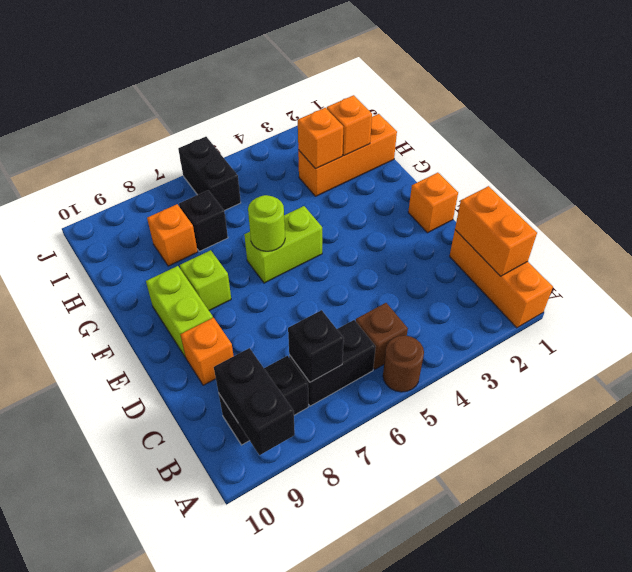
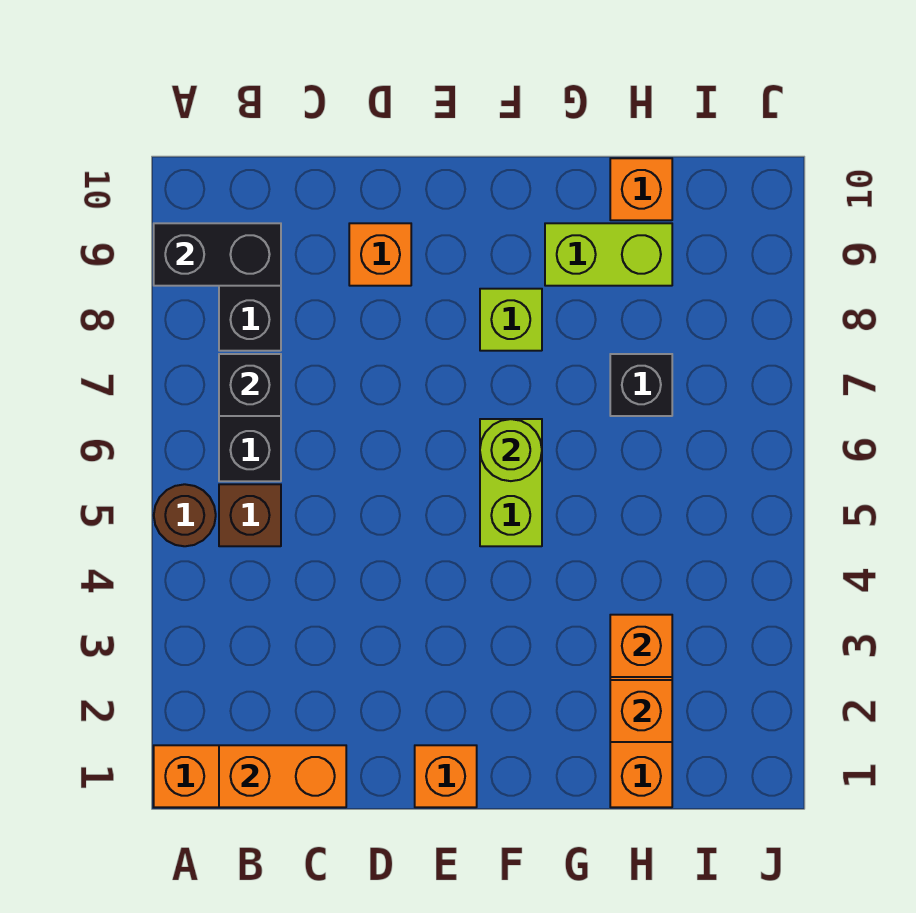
lime brick E9:F9 level 1 -> lime brick G9:H9 level 1
orange brick H8 level 1 -> orange brick H10 level 1
black brick I6:J6 level 1 -> none

